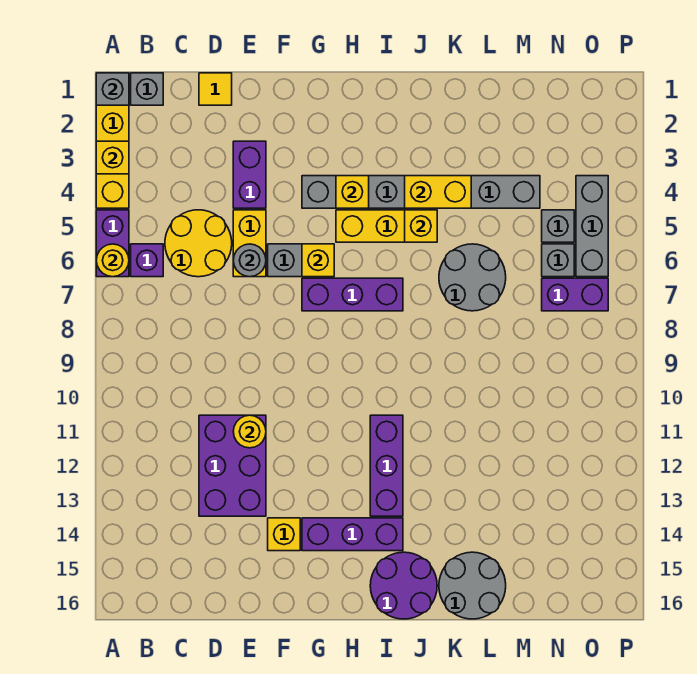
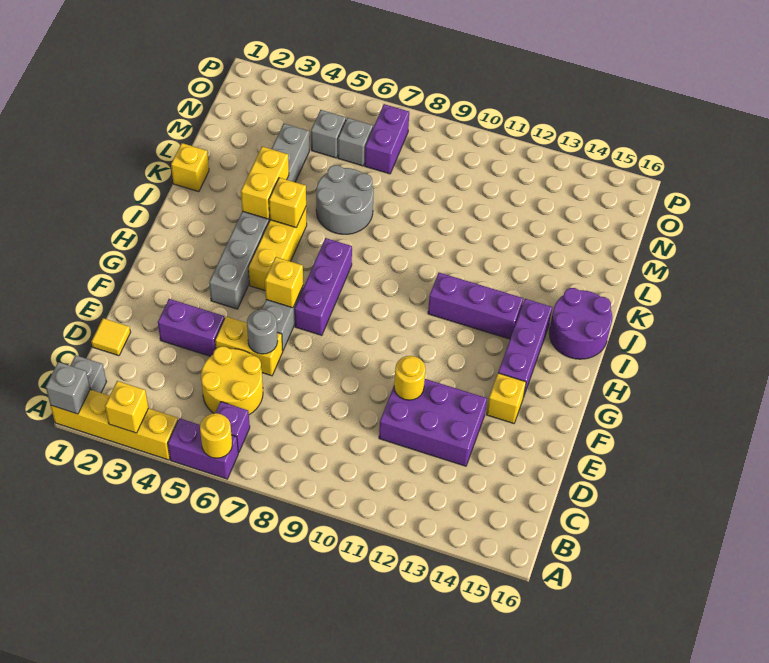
yellow brick H4 level 2 -> yellow brick K1 level 1
grey round brick K15:L16 level 1 -> none
grey brick O4:O6 level 1 -> none

